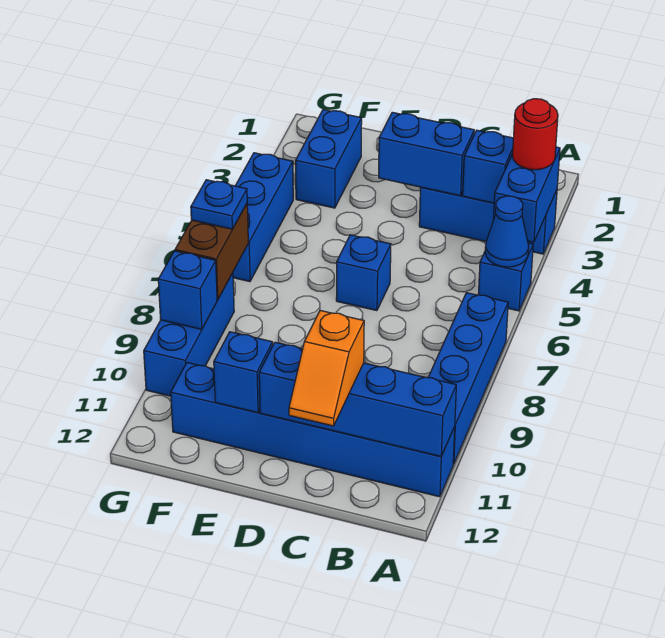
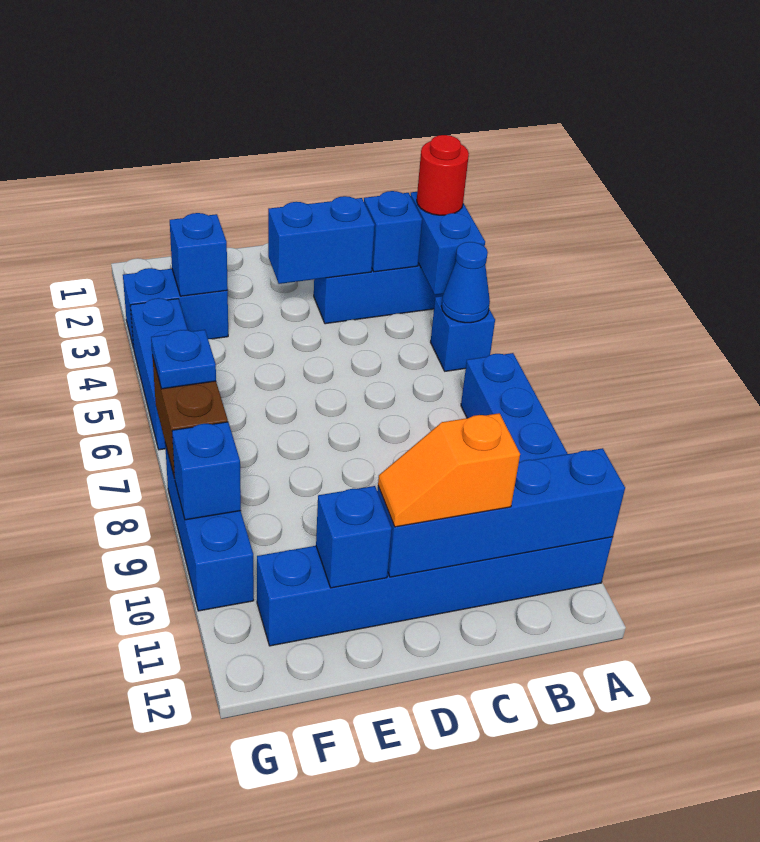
orange slope C11:C12 level 3 top 11 -> orange slope C11:D11 level 3 top C
blue brick D6 level 1 -> blue brick F3 level 2
blue brick F2:F3 level 1 -> blue brick F3:G3 level 1

